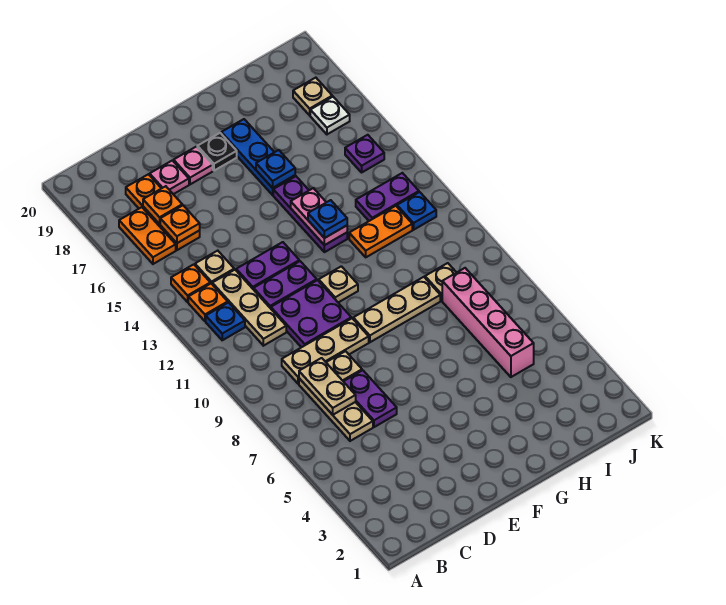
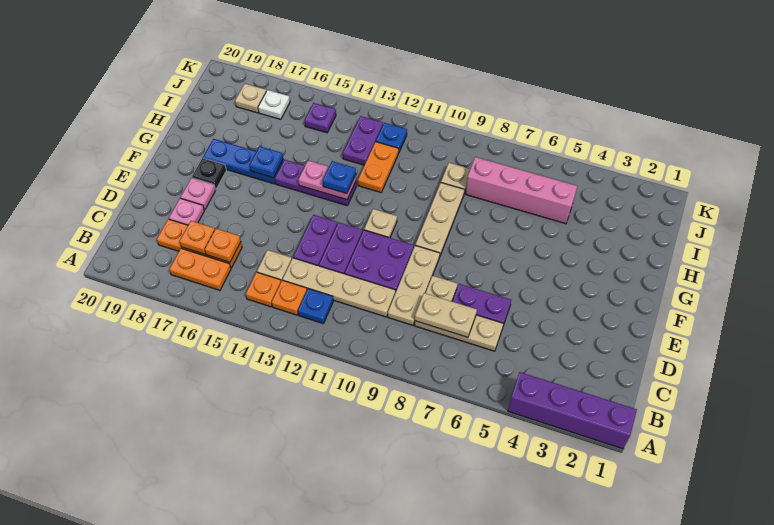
none -> purple brick A1:A4 level 1
tan plate C11:C13 level 1 -> tan plate C10:C13 level 1

